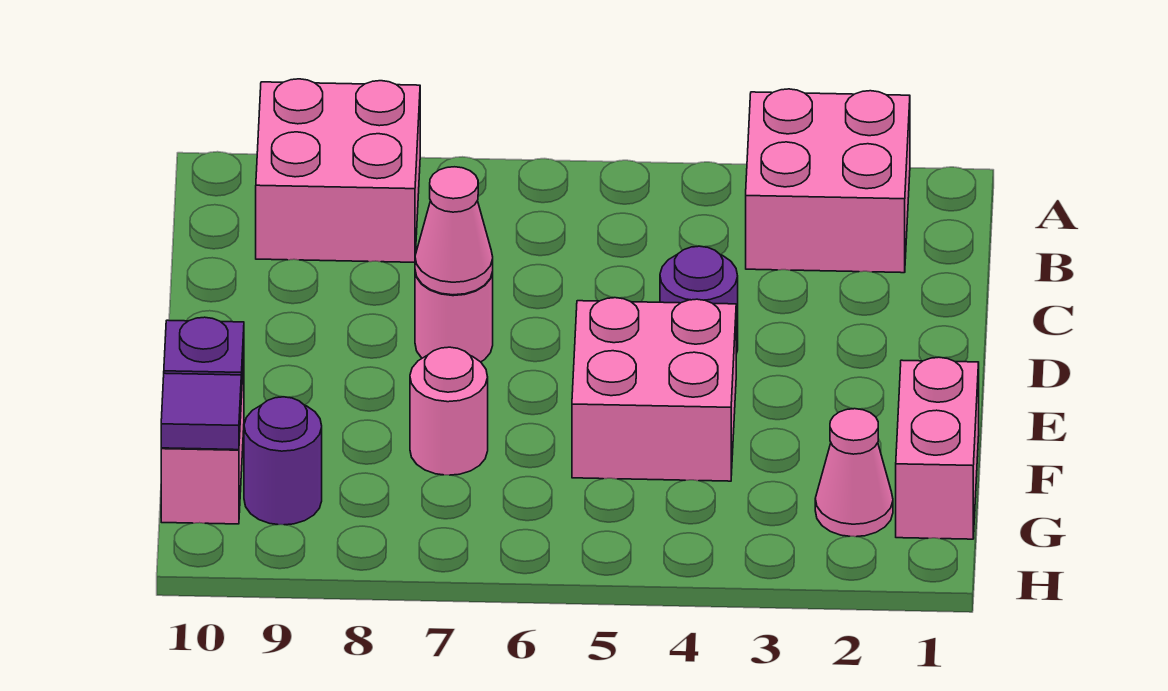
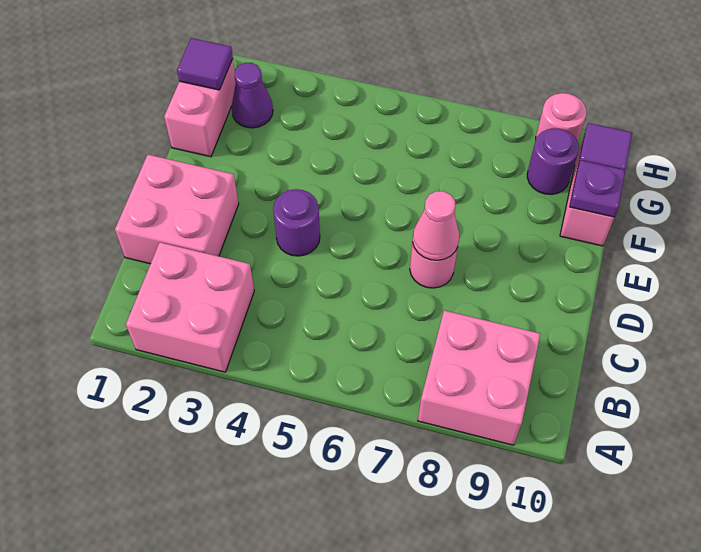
pink brick E4:F5 level 1 -> pink brick C1:D2 level 1
pink round brick F7 level 1 -> pink round brick H9 level 1
none -> purple tile G1 level 2
pink cone G2 level 1 -> purple cone G2 level 1

